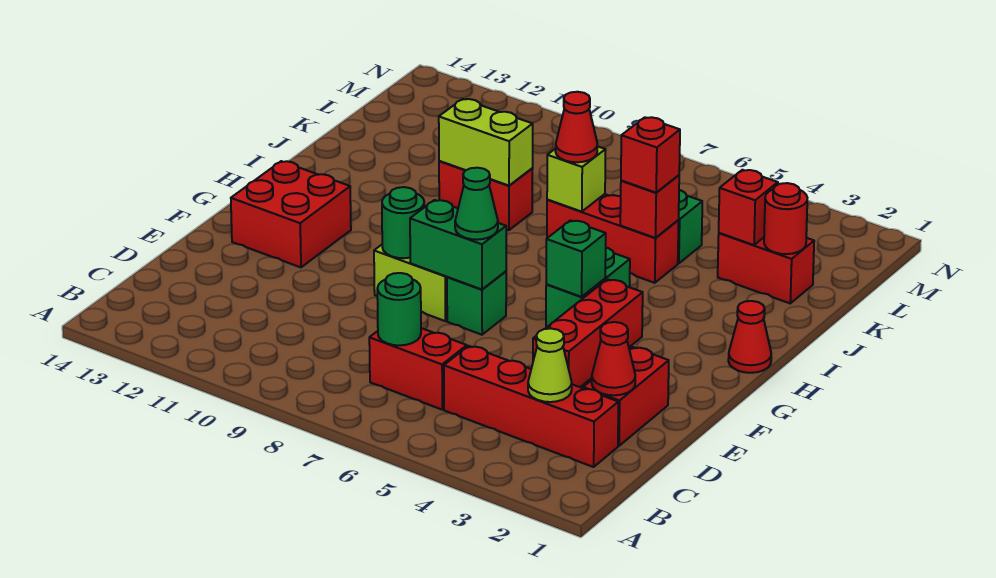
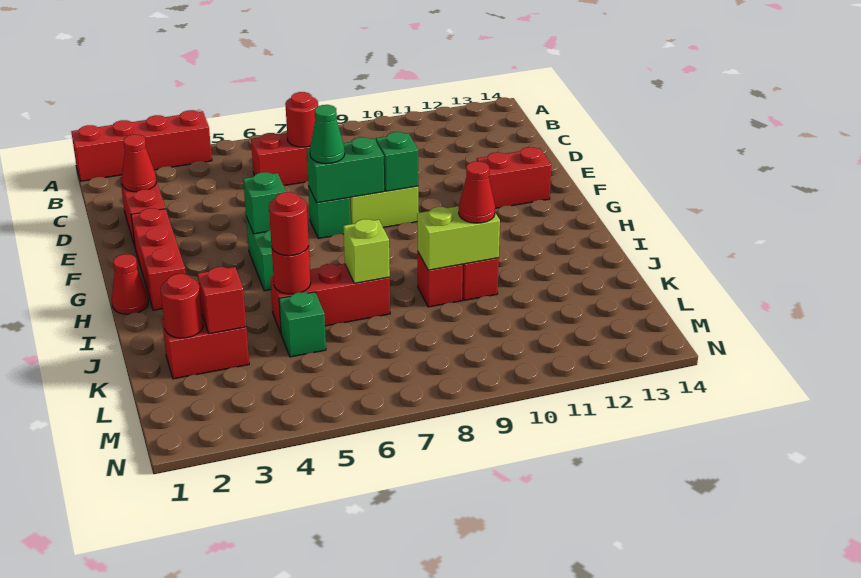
red brick C2:C5 level 1 -> red brick A1:A4 level 1
lime cone C3 level 2 -> none
green round brick C7 level 2 -> red round brick C7 level 2
red brick E4:G4 level 1 -> red brick F2:H2 level 1
green round brick F9 level 2 -> green brick F9 level 2
red brick F12:G13 level 1 -> red brick F12:F13 level 1
red brick J5 level 2 -> red round brick J5 level 2
red brick J5 level 3 -> red round brick J5 level 3
red cone J7 level 3 -> red cone J10 level 3

